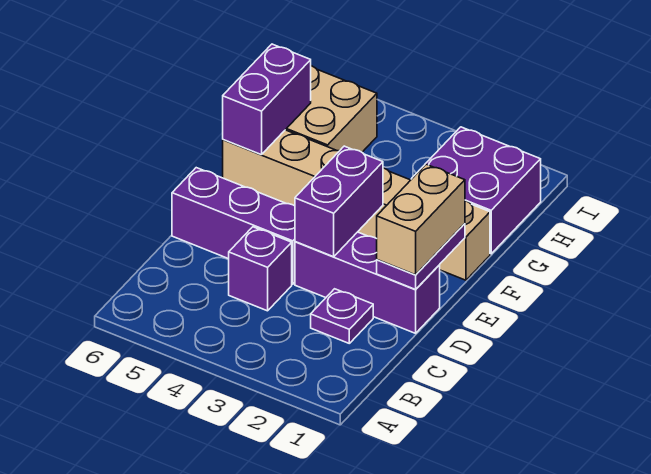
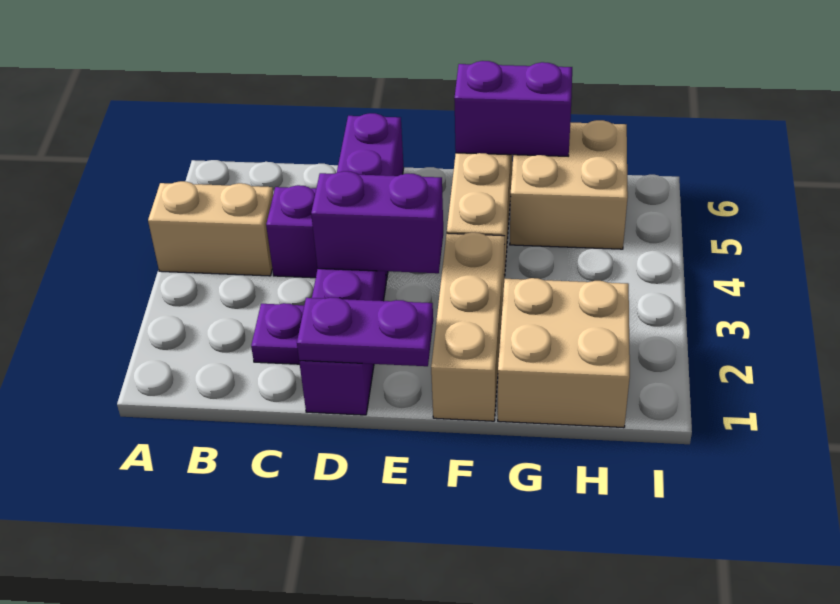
tan brick D1:E1 level 3 -> tan brick A4:B4 level 1
purple brick G1:H2 level 1 -> tan brick G1:H2 level 1

